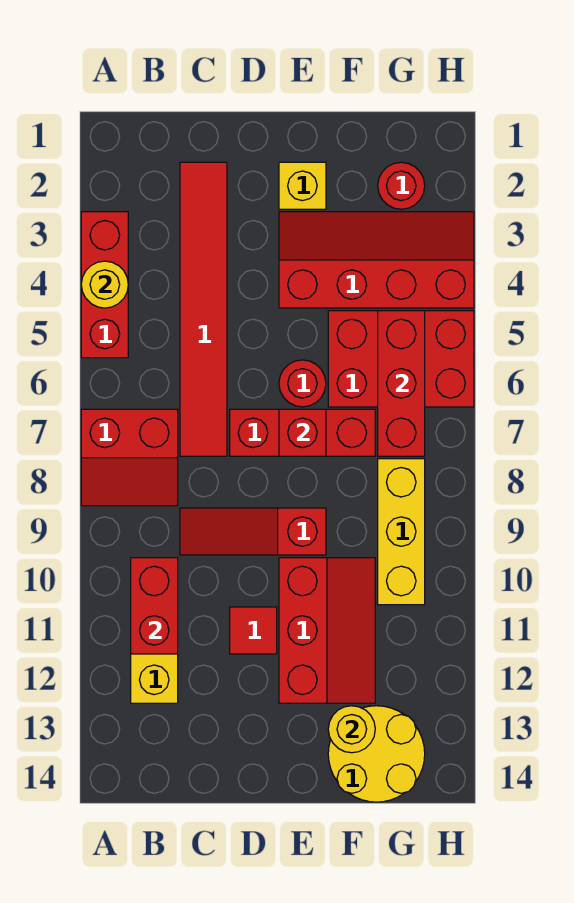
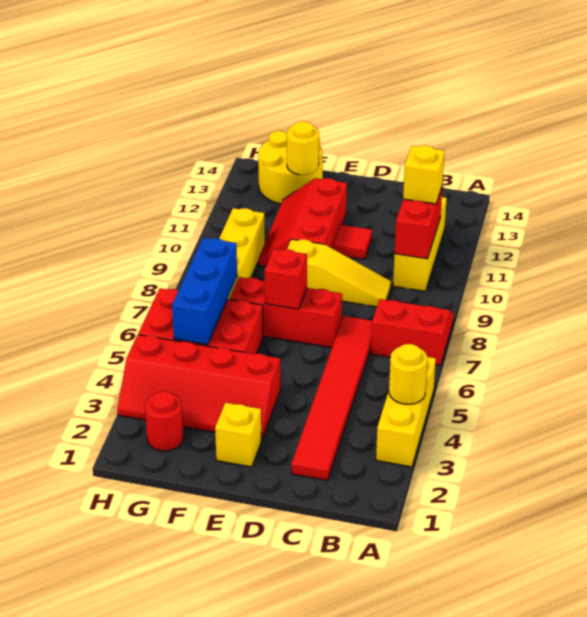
red brick A3:A5 level 1 -> yellow brick A3:A5 level 1
none -> yellow brick B11 level 3
red slope C9:E9 level 1 top E -> yellow slope C9:E9 level 1 top E
red round brick E6 level 1 -> none
red brick G5:G7 level 2 -> blue brick G5:G7 level 2

